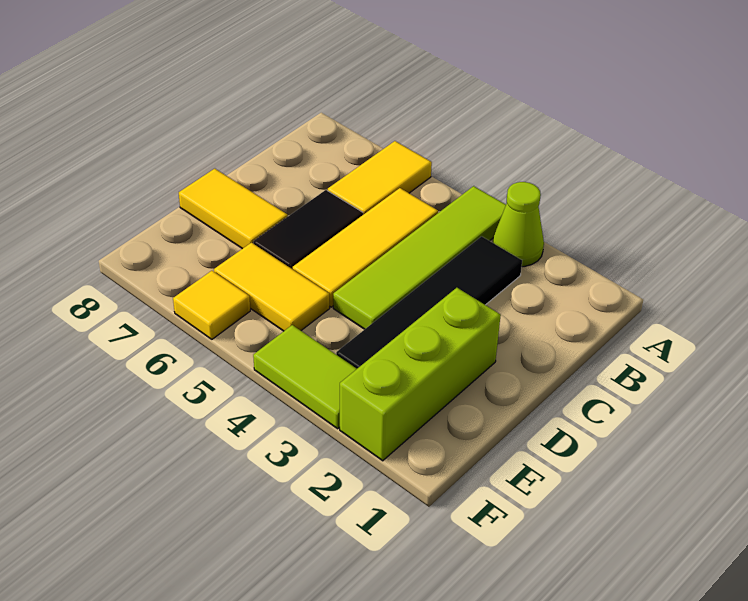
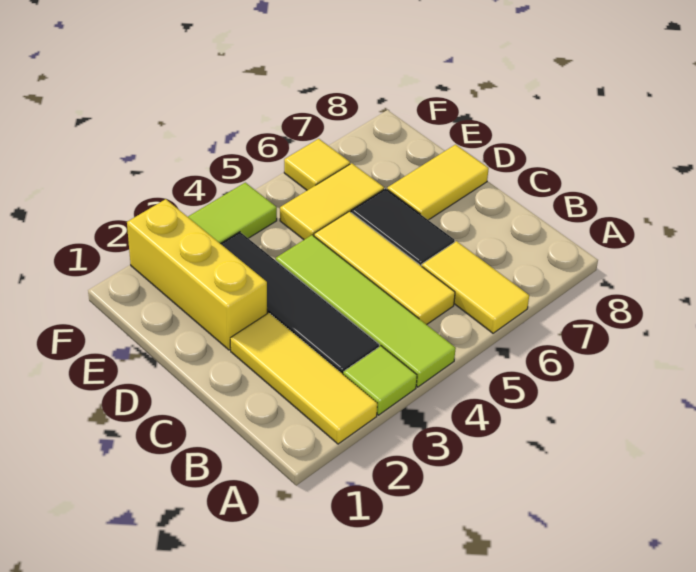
none -> yellow tile A2:C2 level 1
lime cone A3 level 1 -> lime tile A3 level 1
lime brick D2:F2 level 1 -> yellow brick D2:F2 level 1

